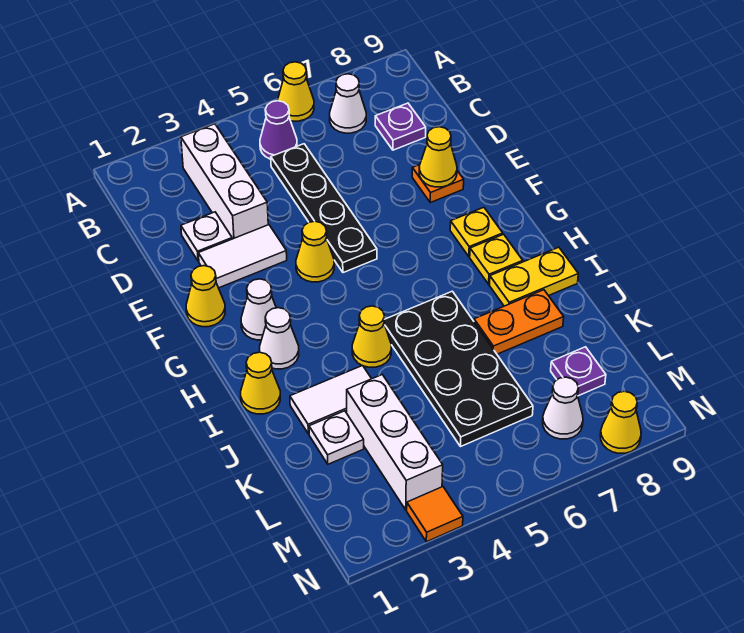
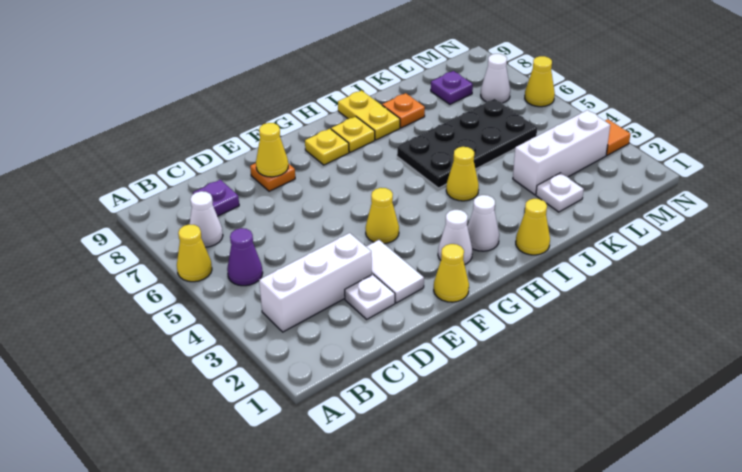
black plate C5:F5 level 1 -> none
white tile J2:J3 level 1 -> none
orange plate J7:J8 level 1 -> orange plate J8 level 1
yellow cone N8 level 1 -> yellow cone N6 level 1

